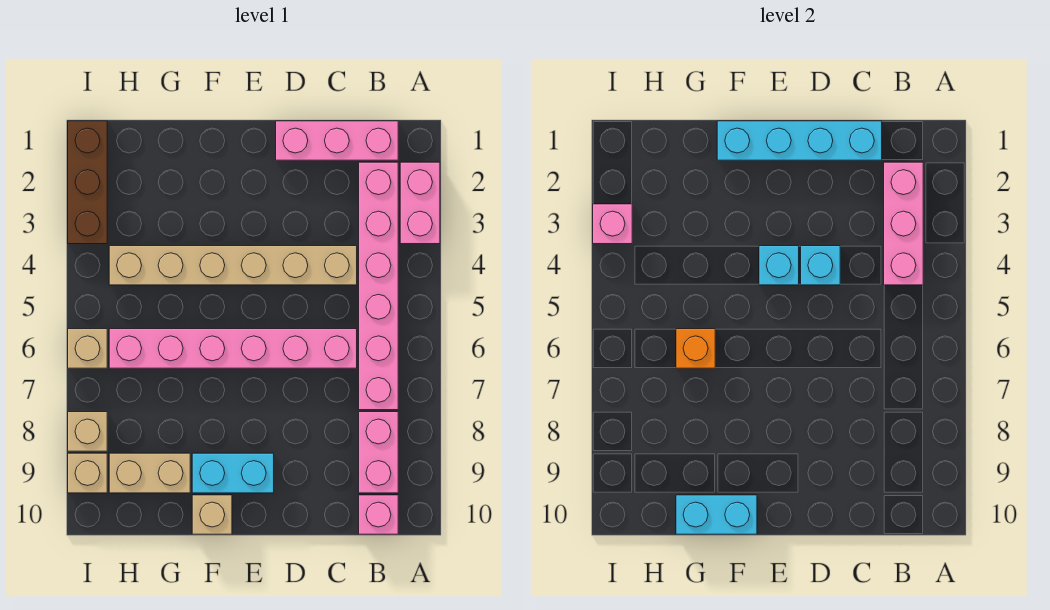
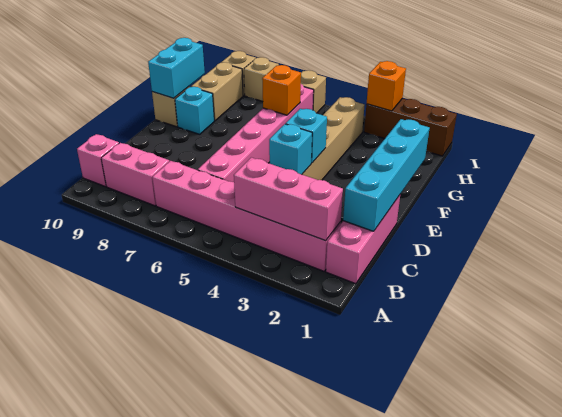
pink brick A2:A3 level 1 -> none
cyan brick E9:F9 level 1 -> cyan brick F9 level 1
pink brick I3 level 2 -> orange brick I3 level 2

